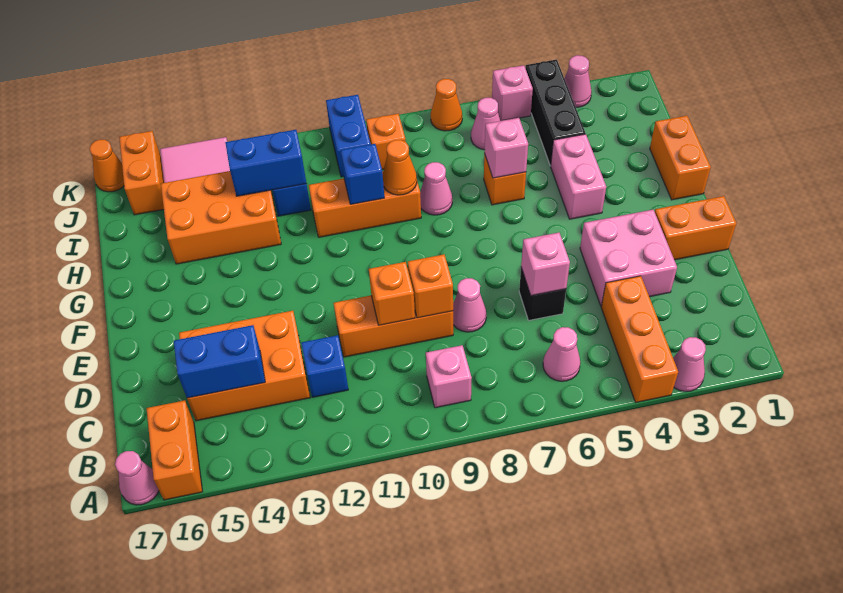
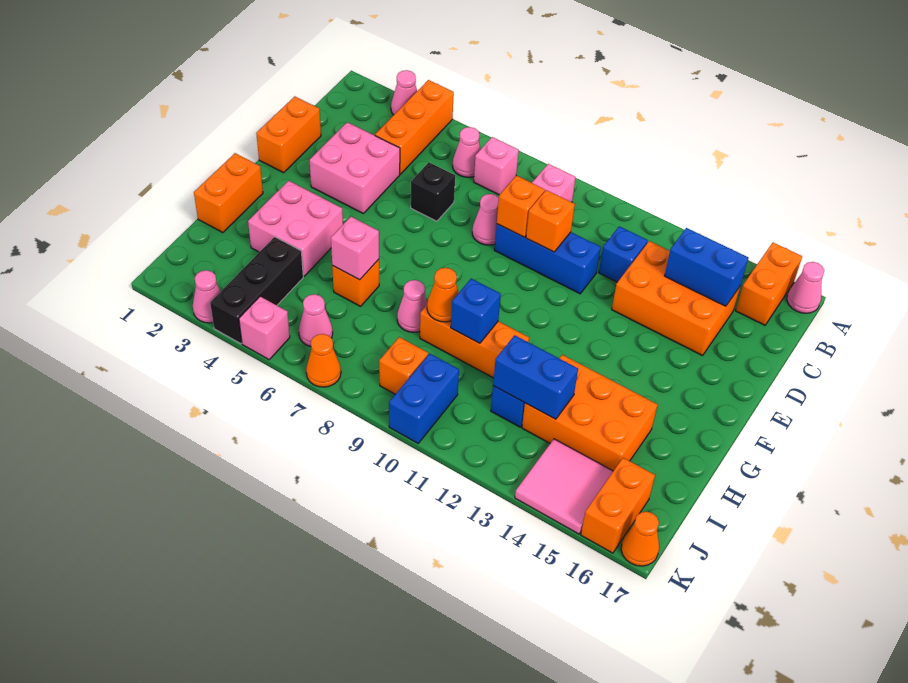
pink brick D6 level 2 -> pink brick B7 level 1
orange brick D9:D11 level 1 -> blue brick D9:D11 level 1
orange brick E1:E2 level 1 -> orange brick D1:E1 level 1
pink brick G4:H4 level 1 -> pink brick G3:H4 level 1

